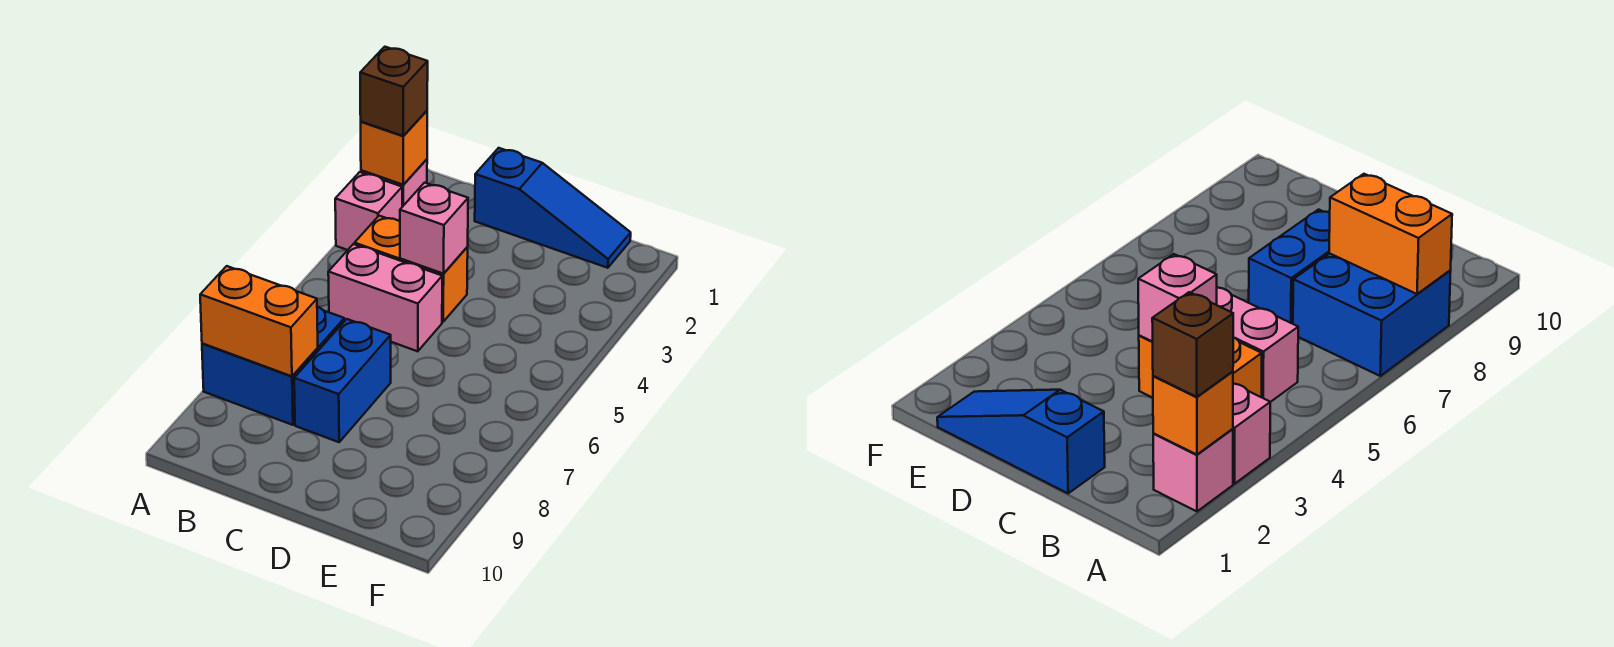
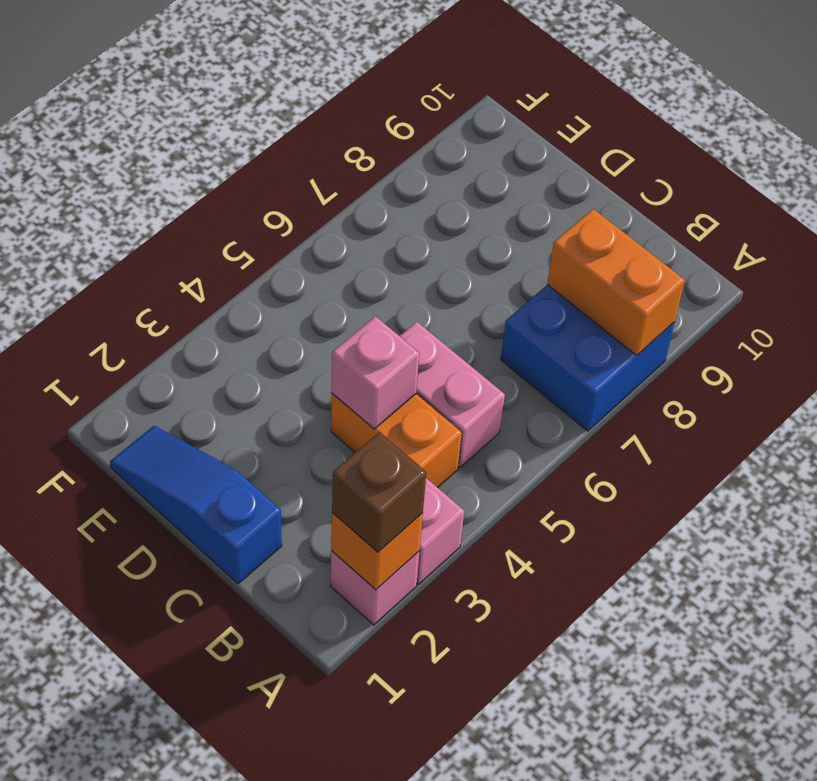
blue brick C7:C8 level 1 -> none

